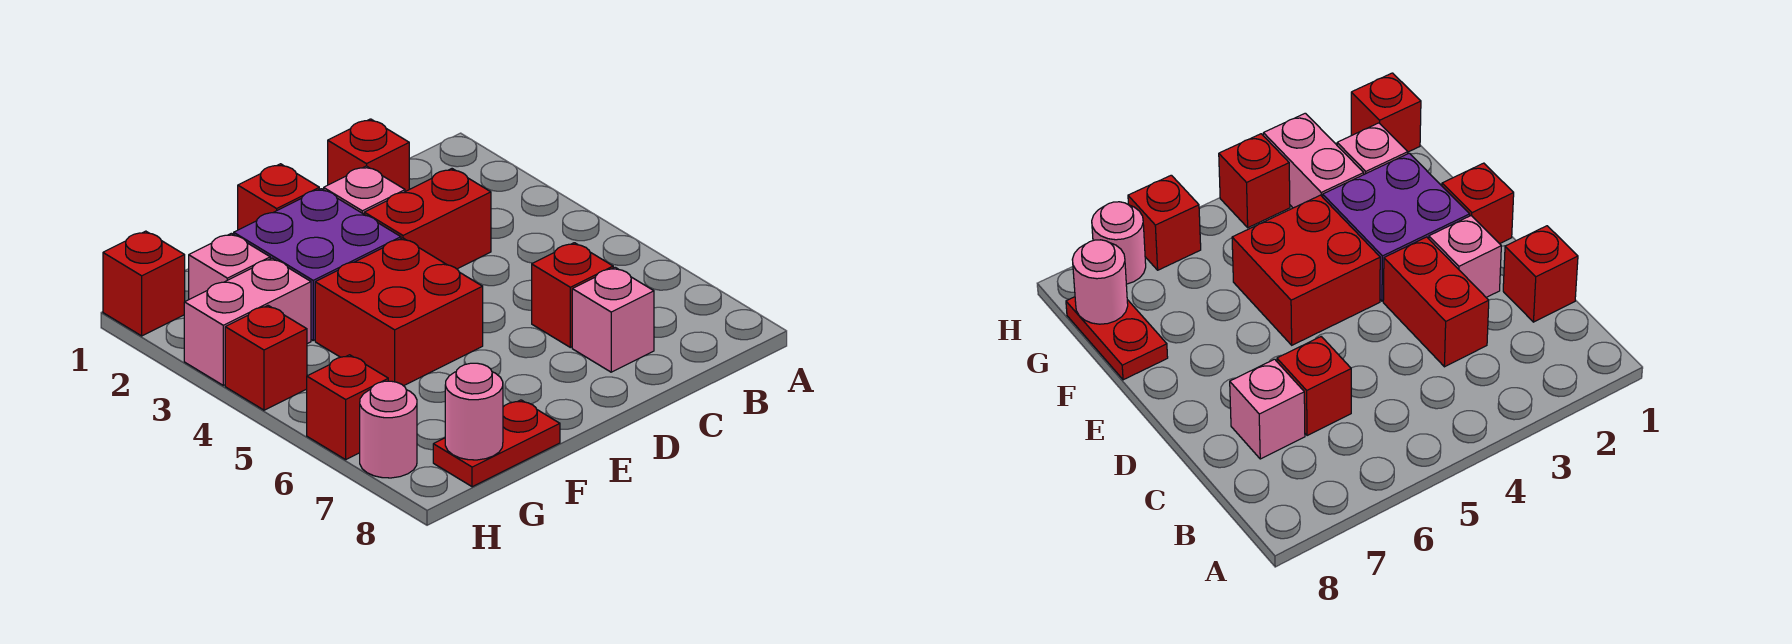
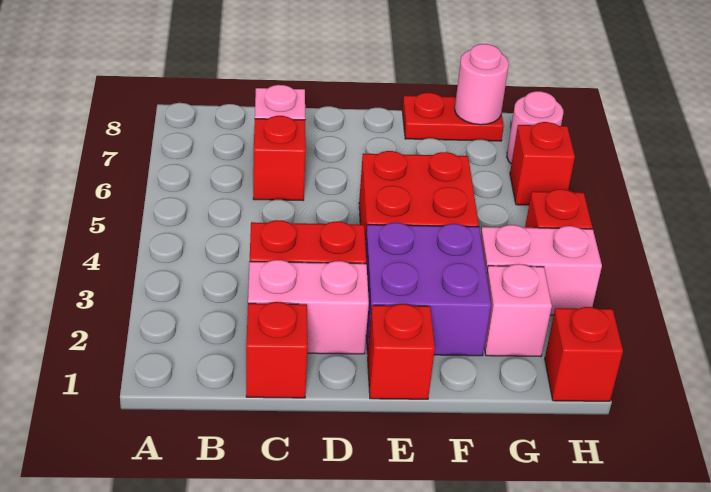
pink brick D2 level 1 -> pink brick C2:D2 level 1

